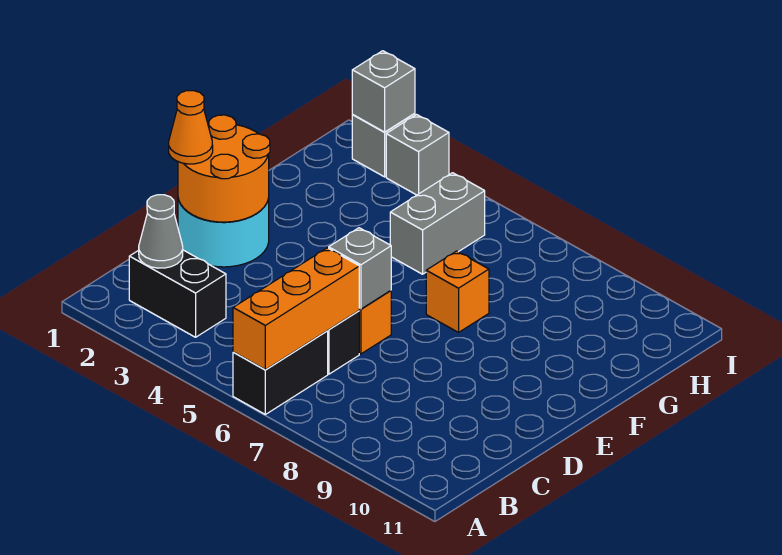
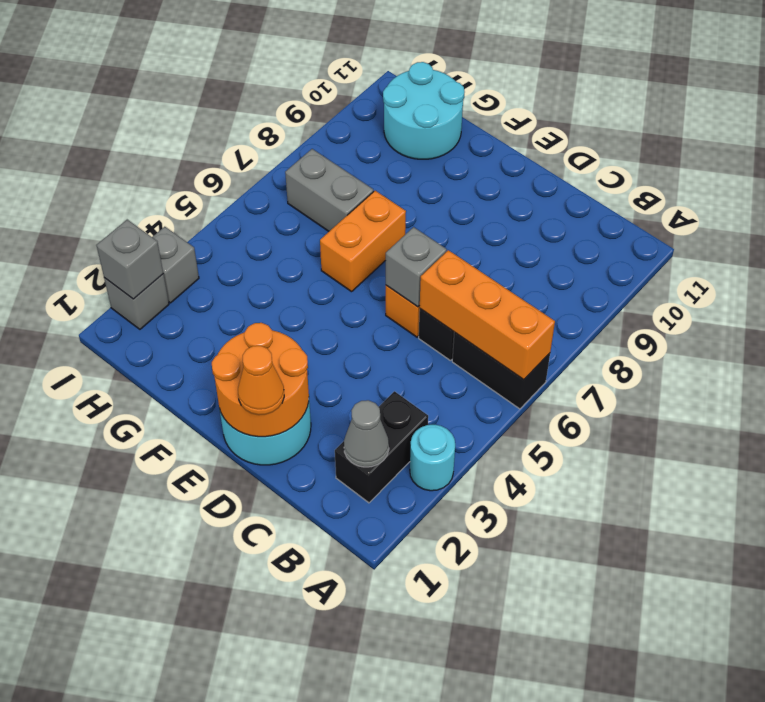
none -> cyan round brick A3 level 1
orange brick F7 level 1 -> orange brick F6:F7 level 1
grey brick G5:H5 level 1 -> grey brick G7:H7 level 1
none -> cyan round brick G10:H11 level 1

